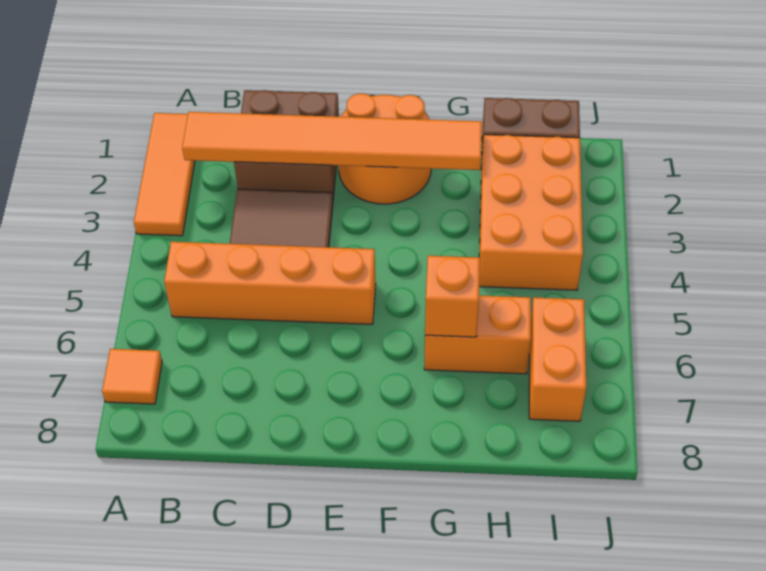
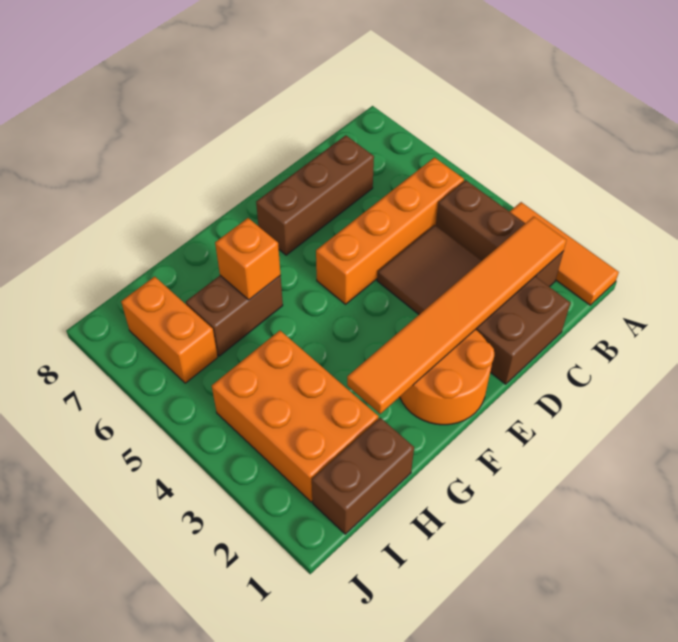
orange tile A7 level 1 -> none
none -> brown brick B2:B4 level 1
none -> brown brick C7:E7 level 1
orange brick G6:H6 level 1 -> brown brick G6:H6 level 1

